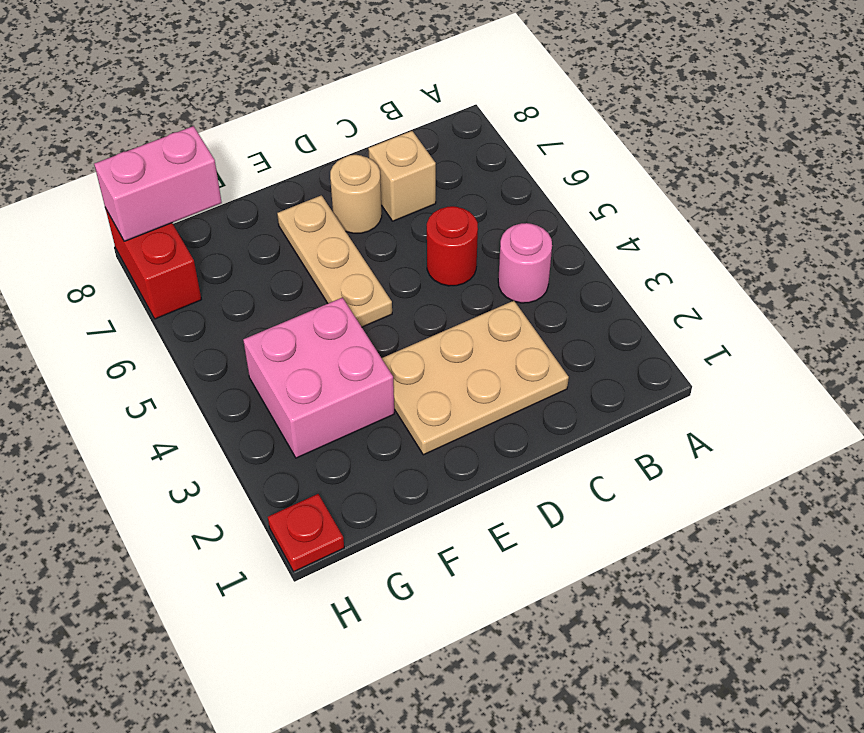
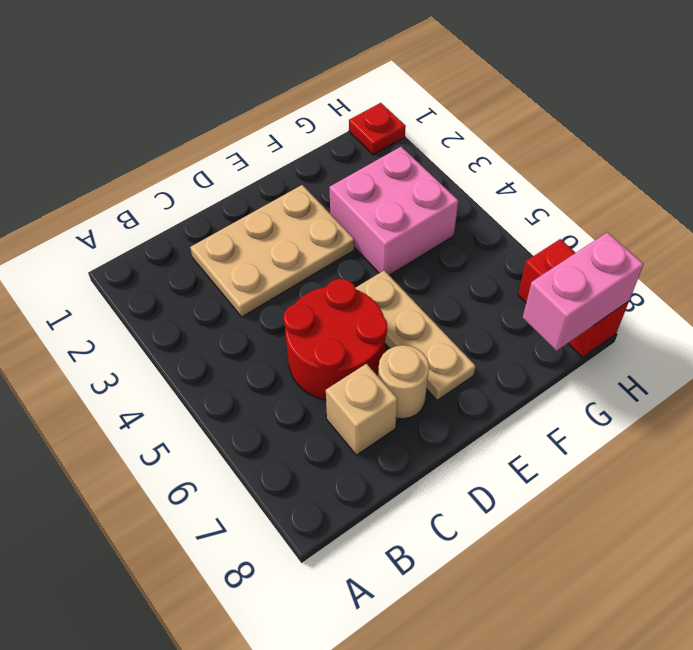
pink round brick B4 level 1 -> none
red round brick C5 level 1 -> red round brick C5:D6 level 1

